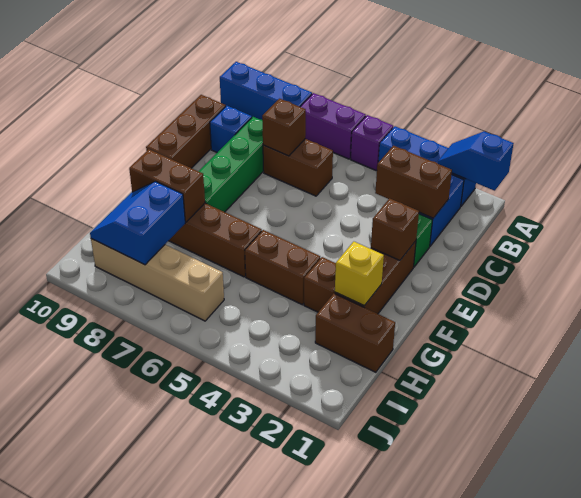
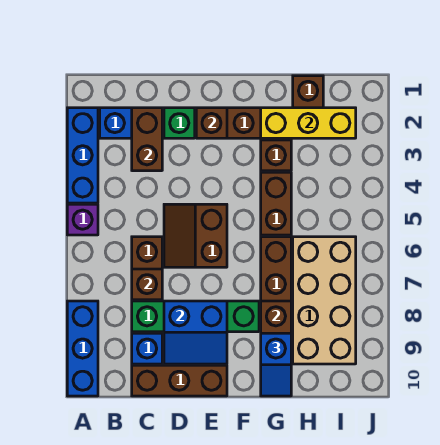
blue slope A1:A2 level 2 top 1 -> blue slope G9:G10 level 3 top 9
purple brick A6:A7 level 1 -> none
none -> brown slope D5:E6 level 1 top E
yellow brick G2 level 2 -> yellow brick G2:I2 level 2
blue slope H8:I9 level 2 top 8 -> blue slope D8:E9 level 2 top 8
tan brick I6:I9 level 1 -> tan brick H6:I9 level 1

